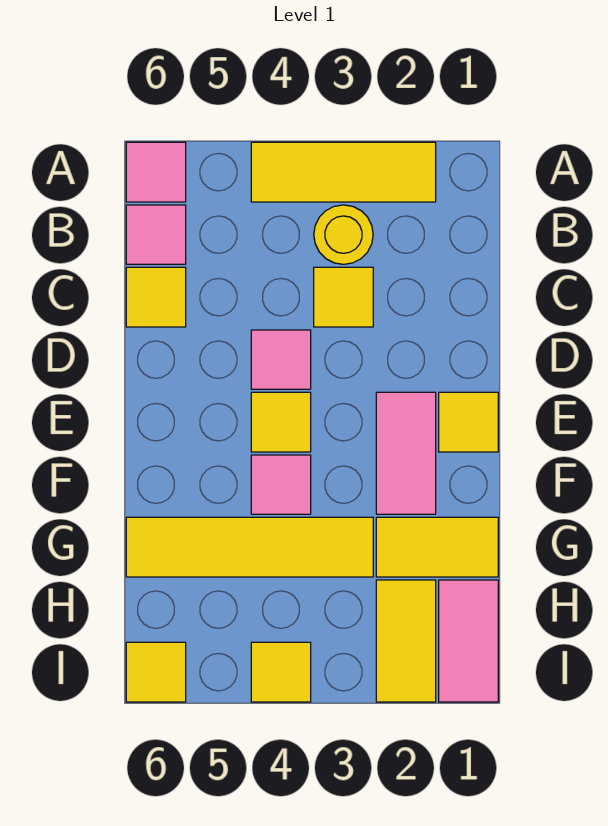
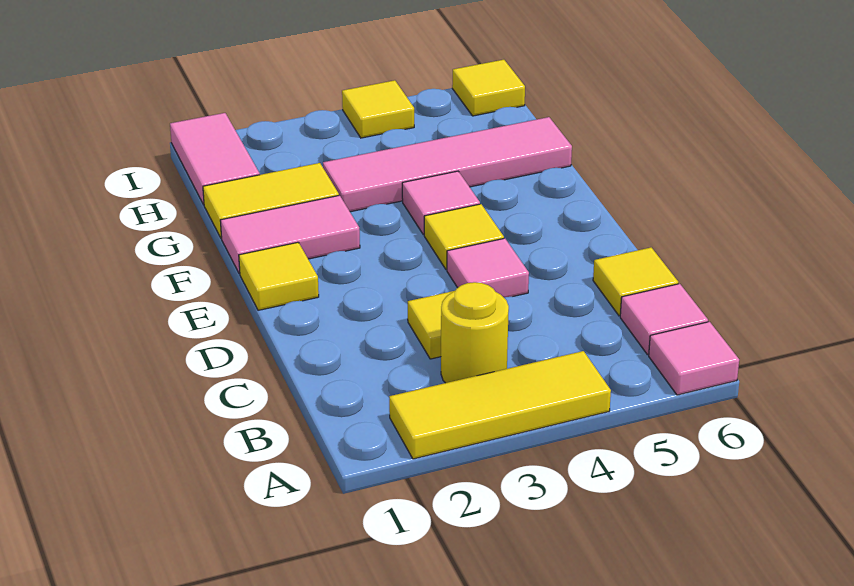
pink tile E2:F2 level 1 -> pink tile F1:F2 level 1
yellow tile G3:G6 level 1 -> pink tile G3:G6 level 1
yellow tile H2:I2 level 1 -> none

